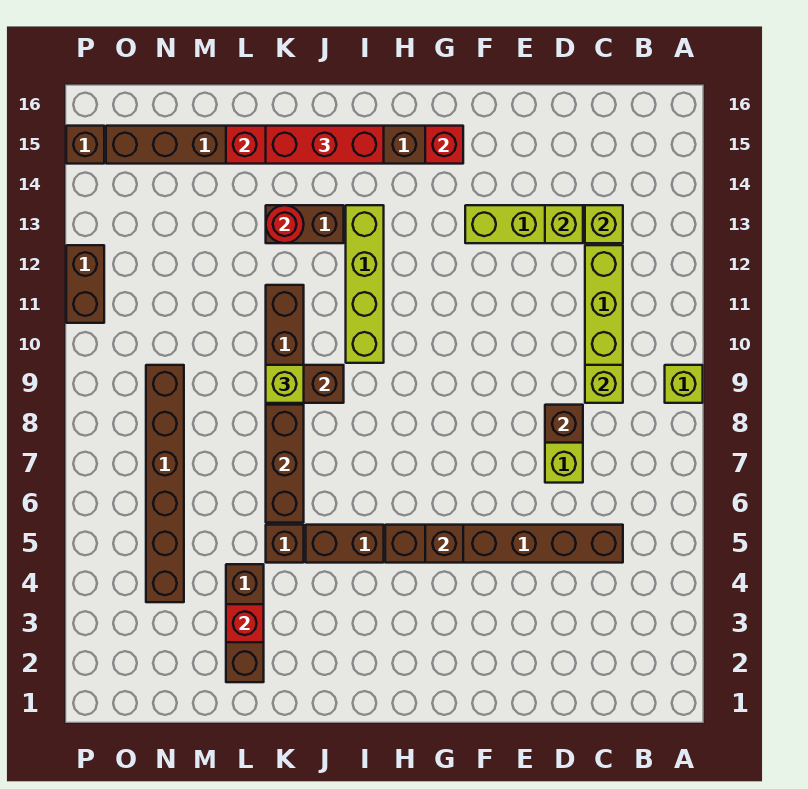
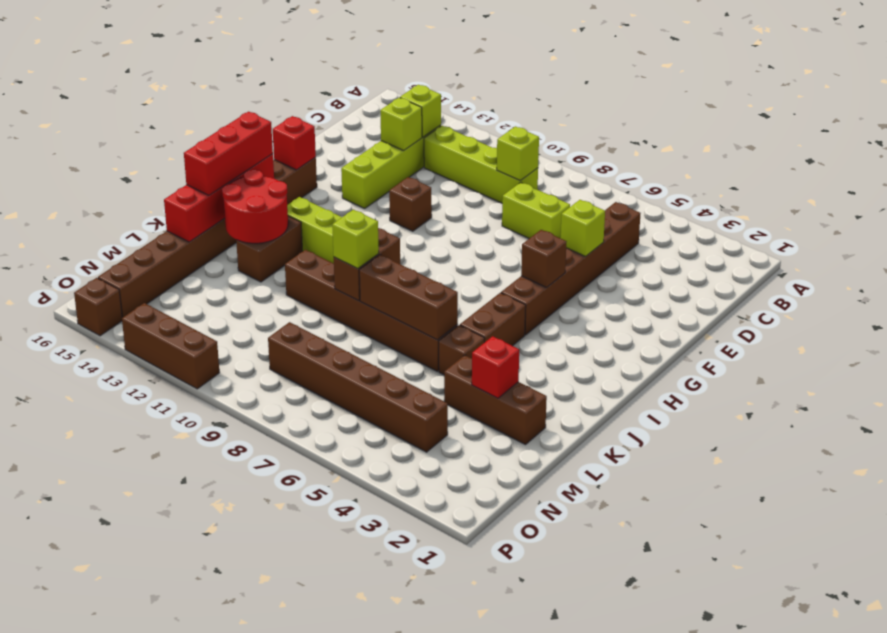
lime brick A9 level 1 -> lime brick E5 level 2
brown brick D8 level 2 -> brown brick F11 level 1
red round brick K13 level 2 -> red round brick J13:K14 level 2
brown brick P11:P12 level 1 -> brown brick P11:P13 level 1

